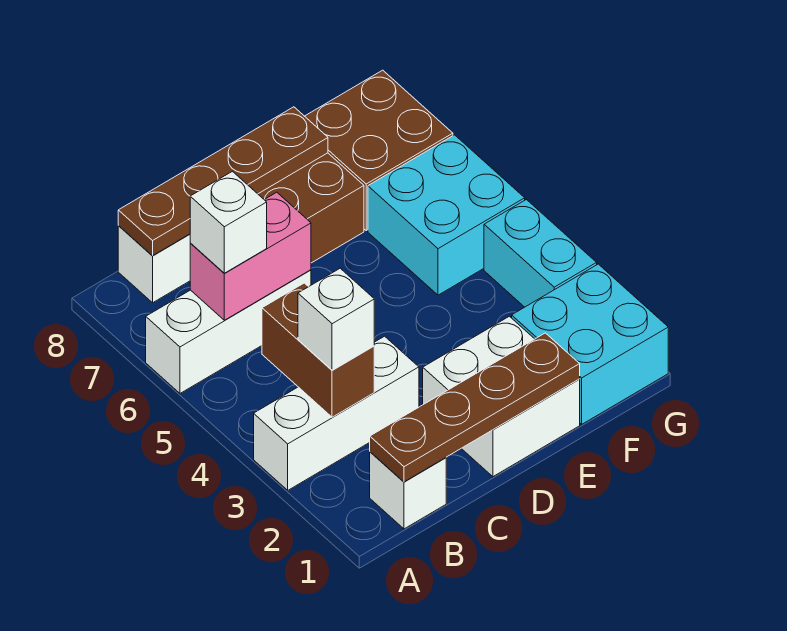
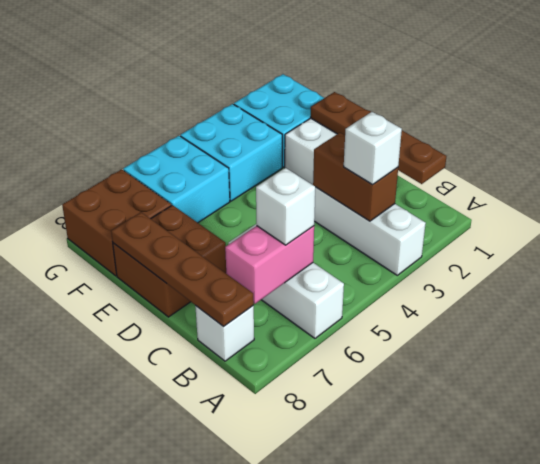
white brick B1 level 1 -> none
brown brick B3:B4 level 2 -> brown brick B3:C3 level 2
pink brick B6:C6 level 2 -> pink brick B6:B7 level 2
cyan brick G3:G4 level 1 -> cyan brick F3:G4 level 1

